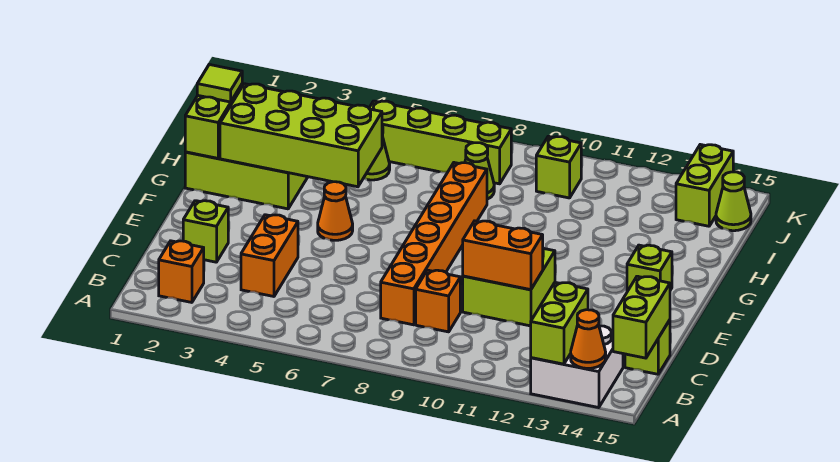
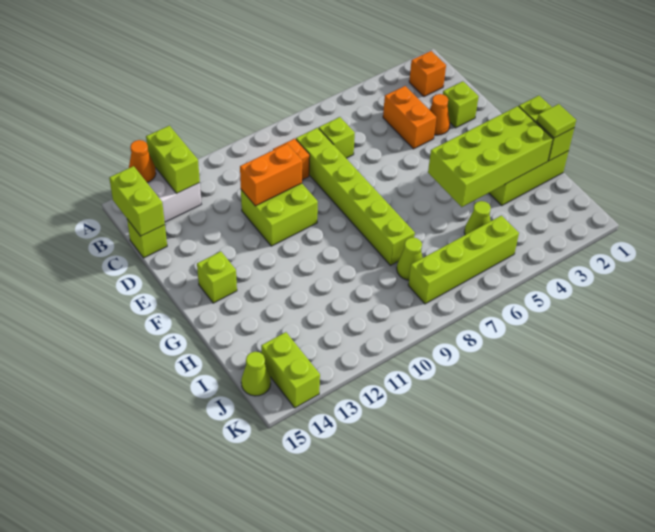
orange brick C8:H8 level 1 -> lime brick C8:H8 level 1
orange cone F5 level 1 -> orange cone D3 level 1
lime brick J10 level 1 -> lime brick C7 level 1

